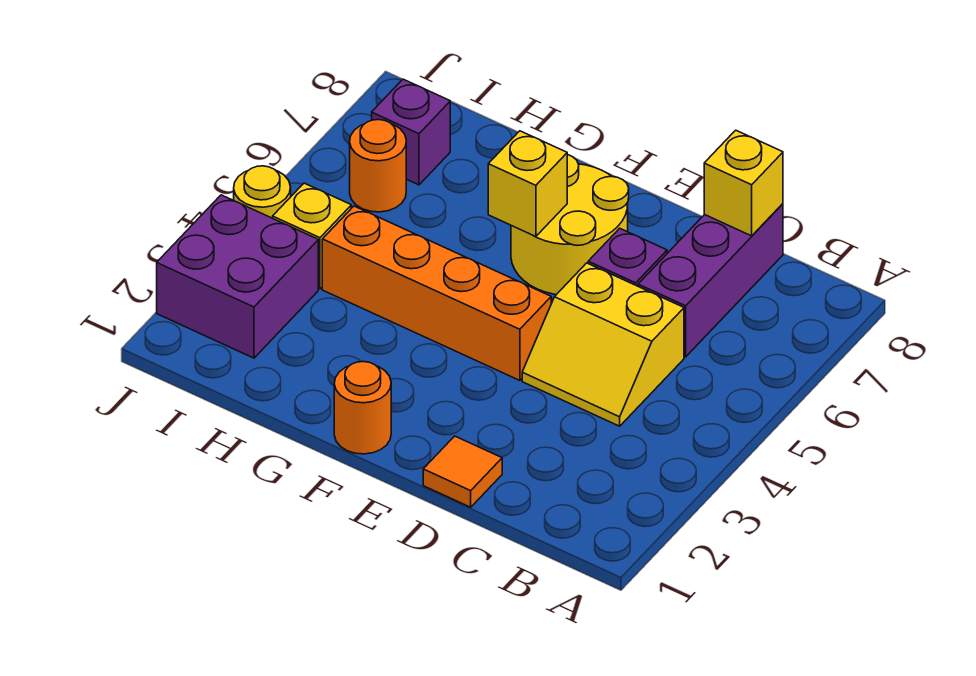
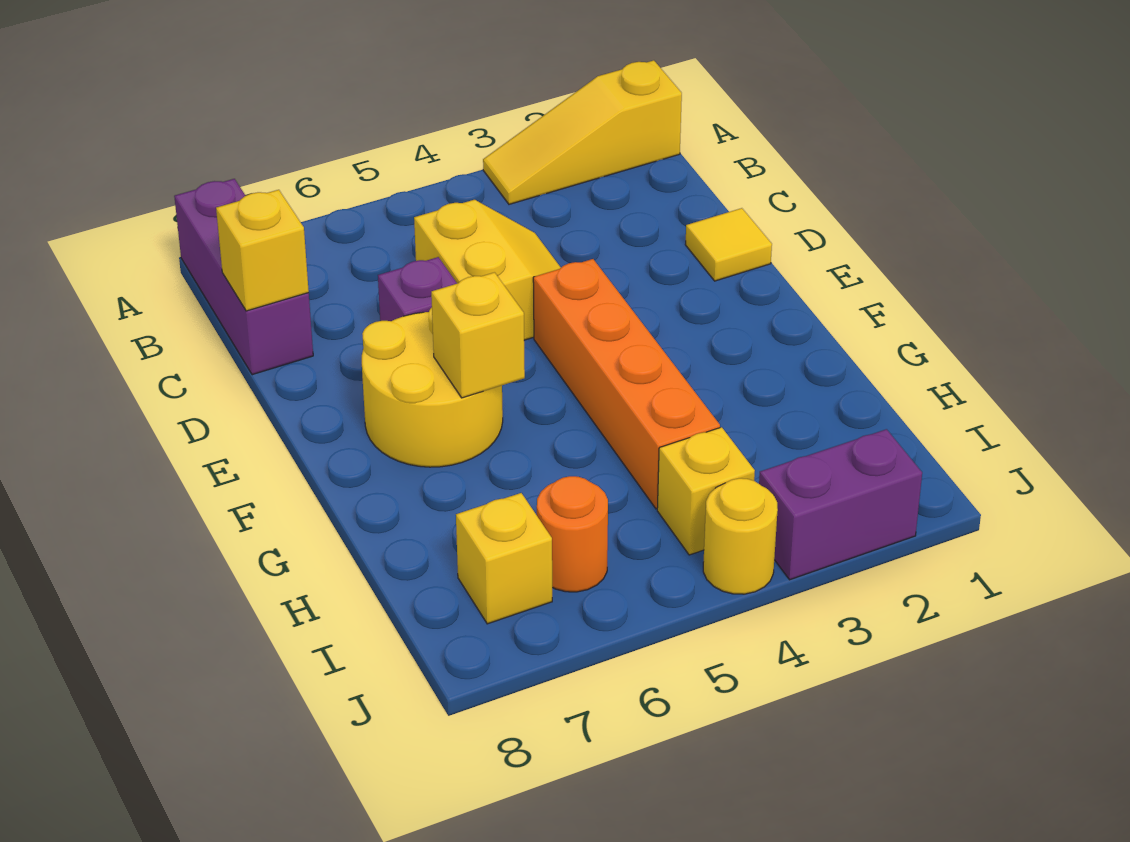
none -> yellow slope A1:A3 level 1 top 1
purple brick C6:C8 level 1 -> purple brick A8:C8 level 1
orange tile D1 level 1 -> yellow tile D1 level 1
orange round brick F1 level 1 -> none
purple brick I2:J3 level 1 -> purple brick J2:J3 level 1
purple brick I7 level 1 -> yellow brick I7 level 1

